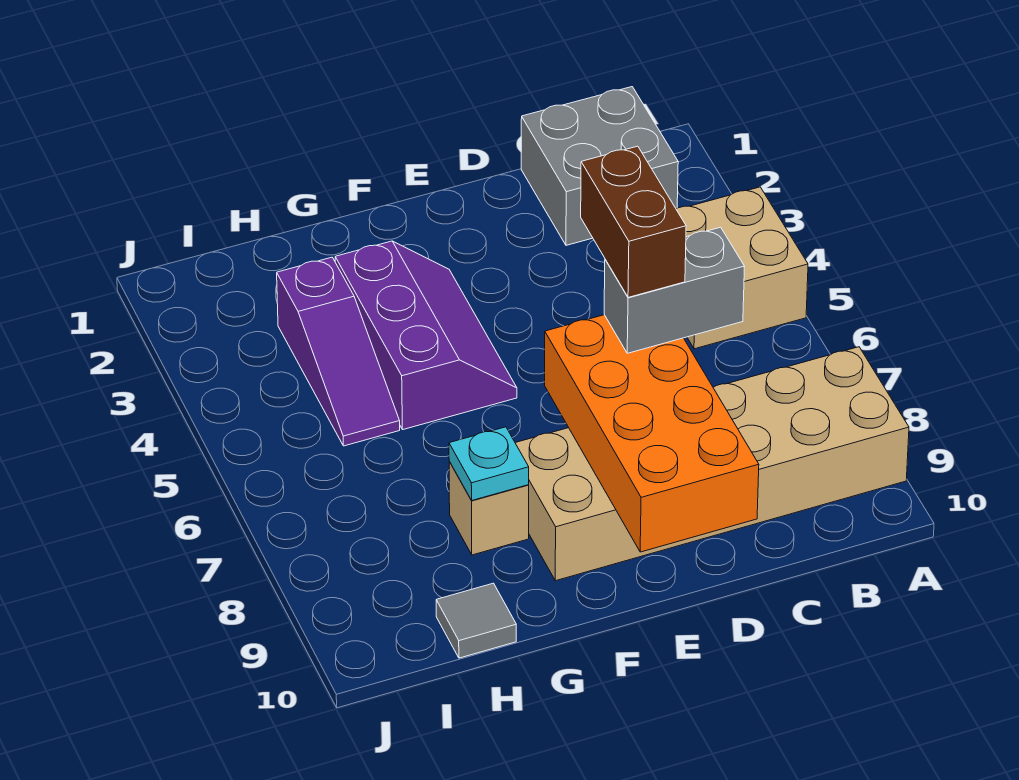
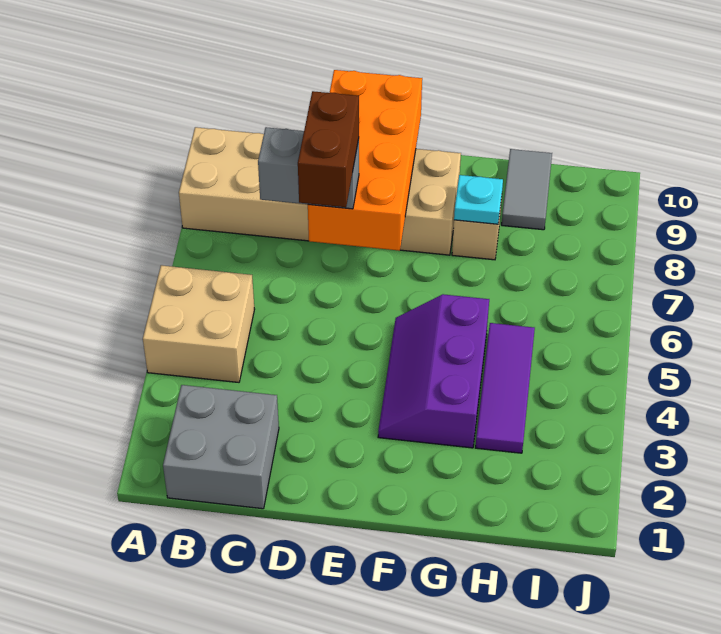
purple slope H3:H5 level 1 top 3 -> purple tile H3:H5 level 1
grey tile H10 level 1 -> grey tile H9:H10 level 1

